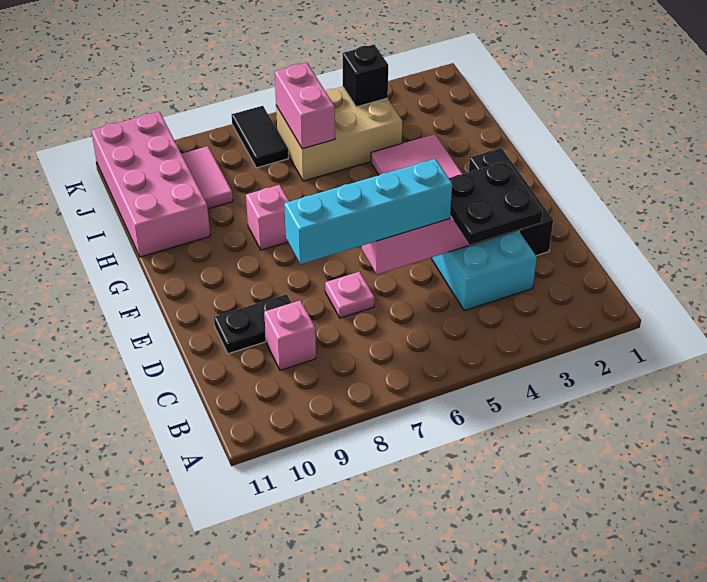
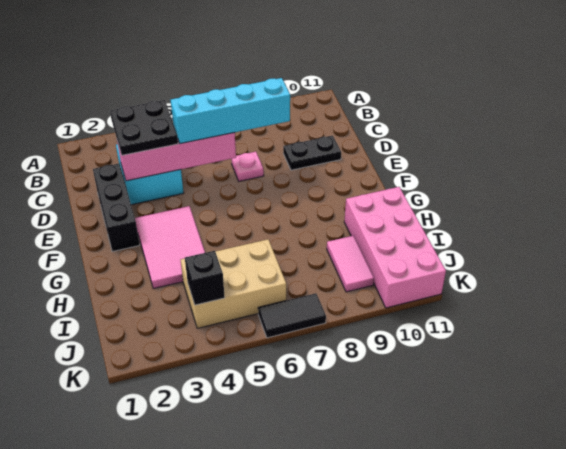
pink brick C9 level 1 -> none
pink brick G8 level 1 -> none
pink brick I6:J6 level 2 -> none
black tile J7:K7 level 1 -> black tile K6:K7 level 1

